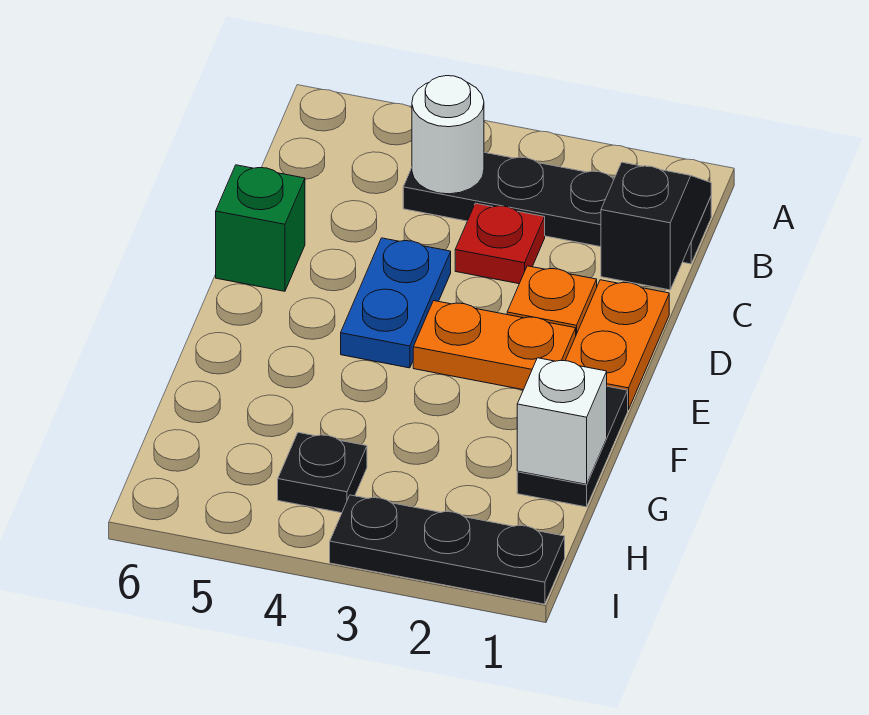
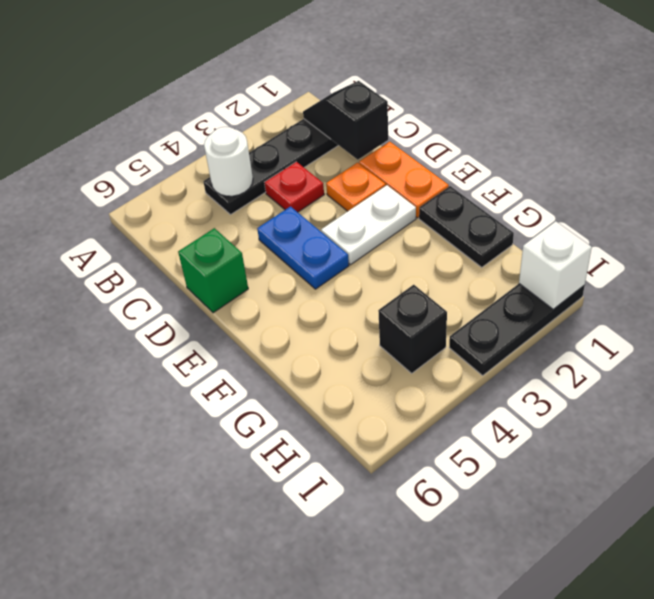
orange plate E2:E3 level 1 -> white plate E2:E3 level 1
white brick G1 level 2 -> white brick I1 level 2
black plate H4 level 1 -> black brick H4 level 1

